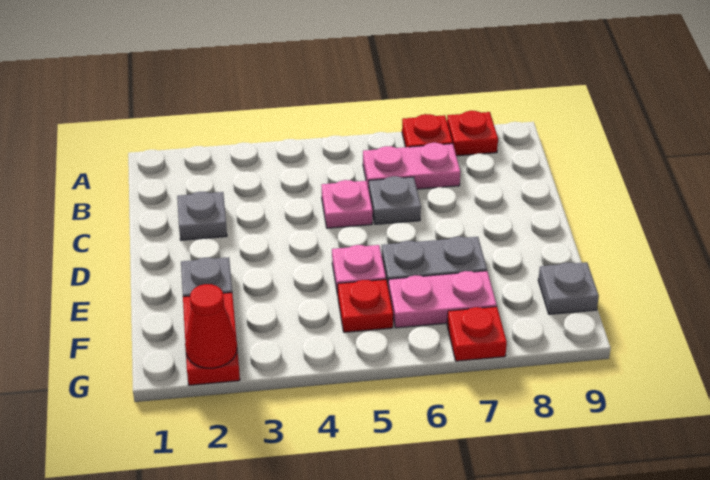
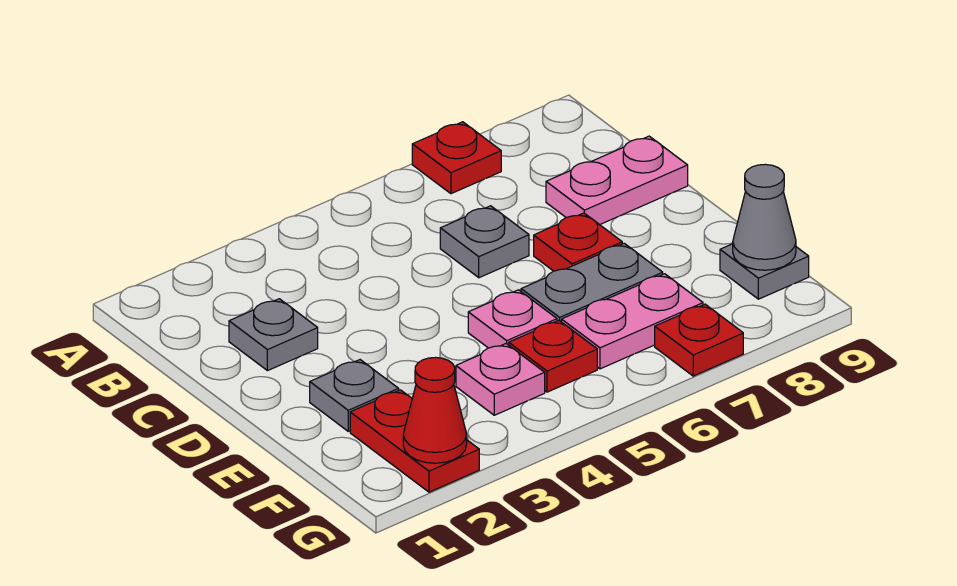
red plate A8 level 1 -> red plate D7 level 1
pink plate B6:B7 level 1 -> pink plate C8:C9 level 1
pink plate C5 level 1 -> pink plate F4 level 1
none -> grey cone F9 level 2

